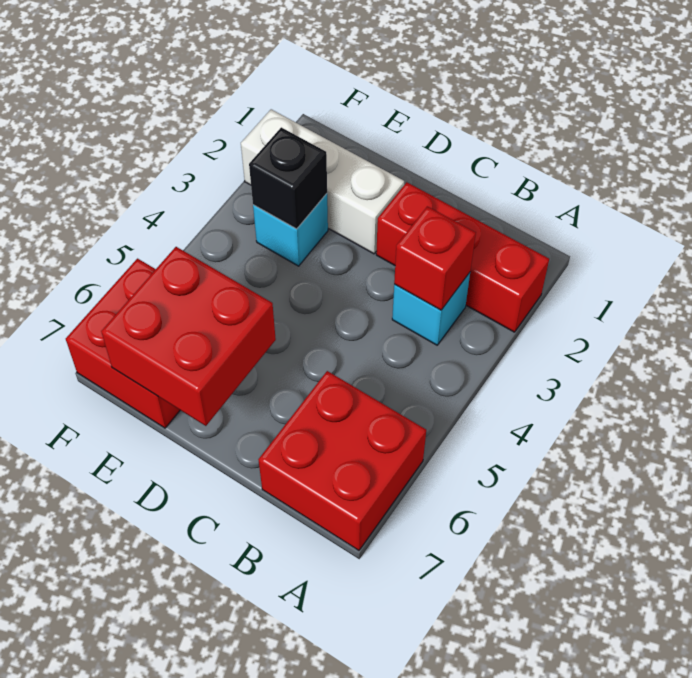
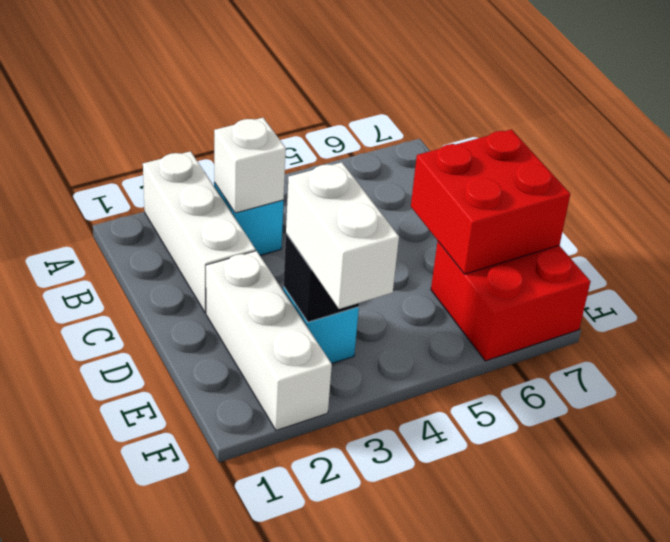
red brick A2:C2 level 1 -> white brick A2:C2 level 1
red brick A6:B7 level 1 -> none
red brick B3 level 2 -> white brick B3 level 2
none -> white brick E3:F3 level 3

